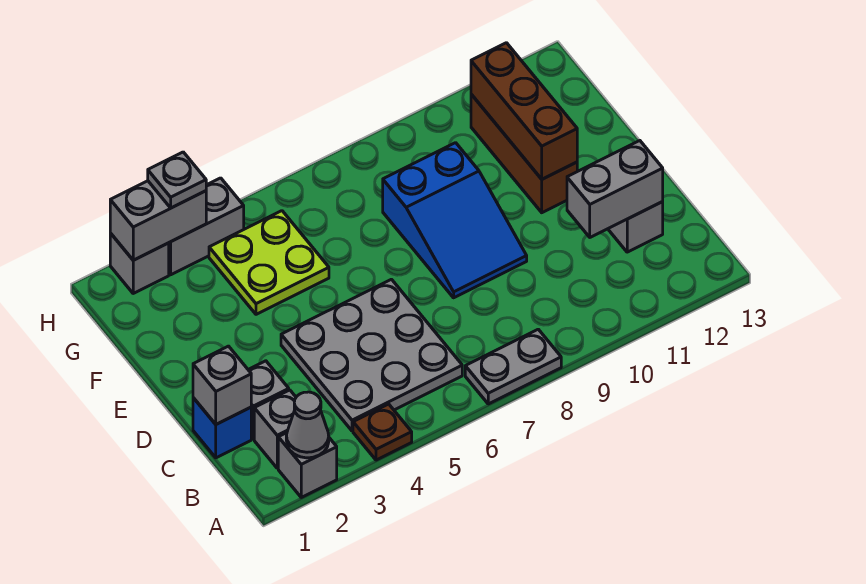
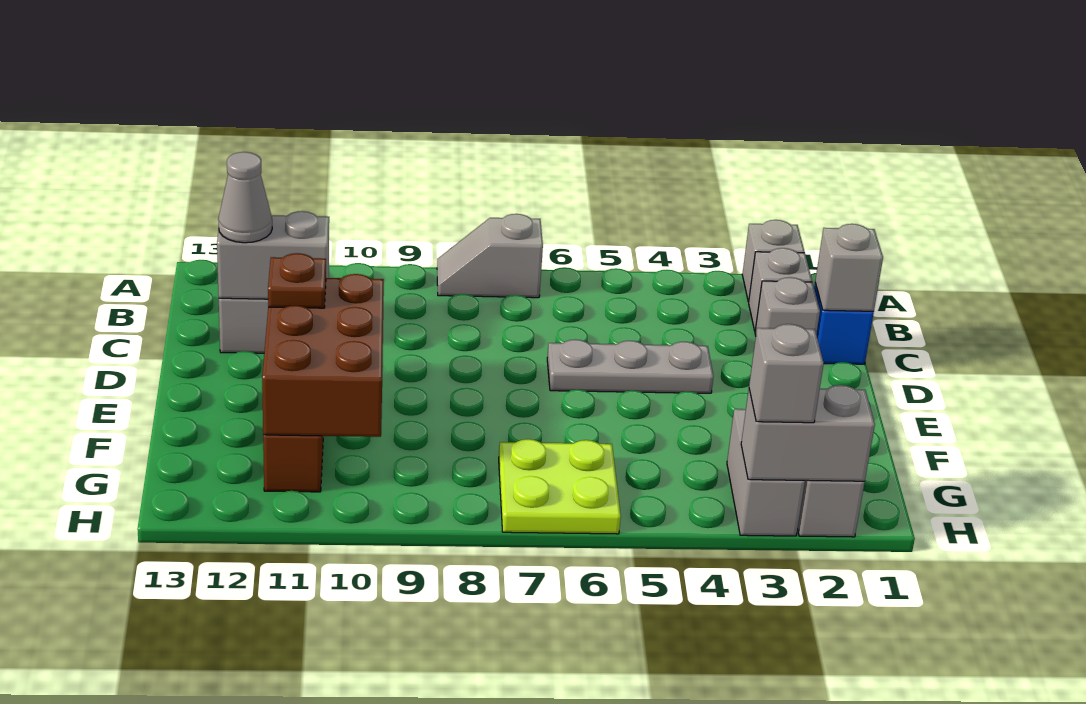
grey cone A2 level 2 -> grey cone C12 level 3
brown plate A4 level 1 -> brown plate E11 level 3
grey plate A7:A8 level 1 -> grey slope A7:A8 level 1 top 7
grey plate B4:D6 level 1 -> grey plate D4:D6 level 1
blue slope D8:F9 level 1 top F -> none
brown brick E11:G11 level 2 -> brown brick E10:G11 level 2
lime plate F4:G5 level 1 -> lime plate G6:H7 level 1
grey brick H3:H4 level 1 -> grey brick G3:H3 level 1
grey plate H3 level 3 -> grey brick H3 level 3

